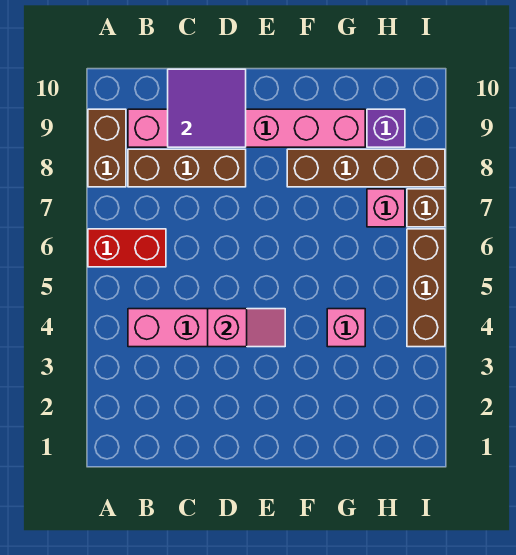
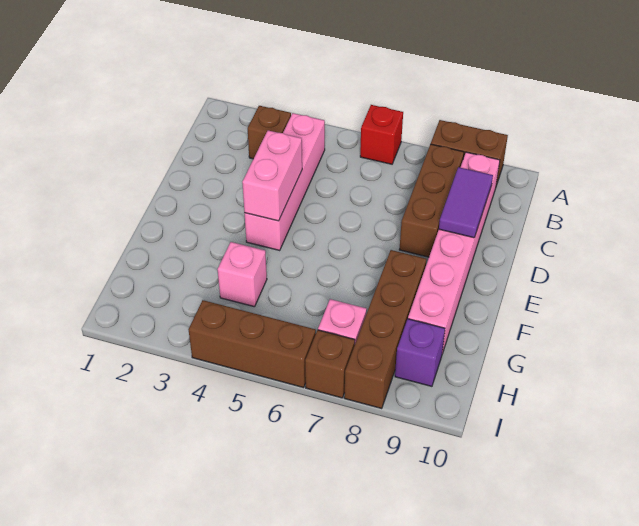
red brick A6:B6 level 1 -> red brick A6 level 1
none -> brown brick B3 level 1
purple tile C9:D10 level 2 -> purple tile C9:D9 level 2
pink slope D4:E4 level 2 top D -> pink brick D4:E4 level 2

